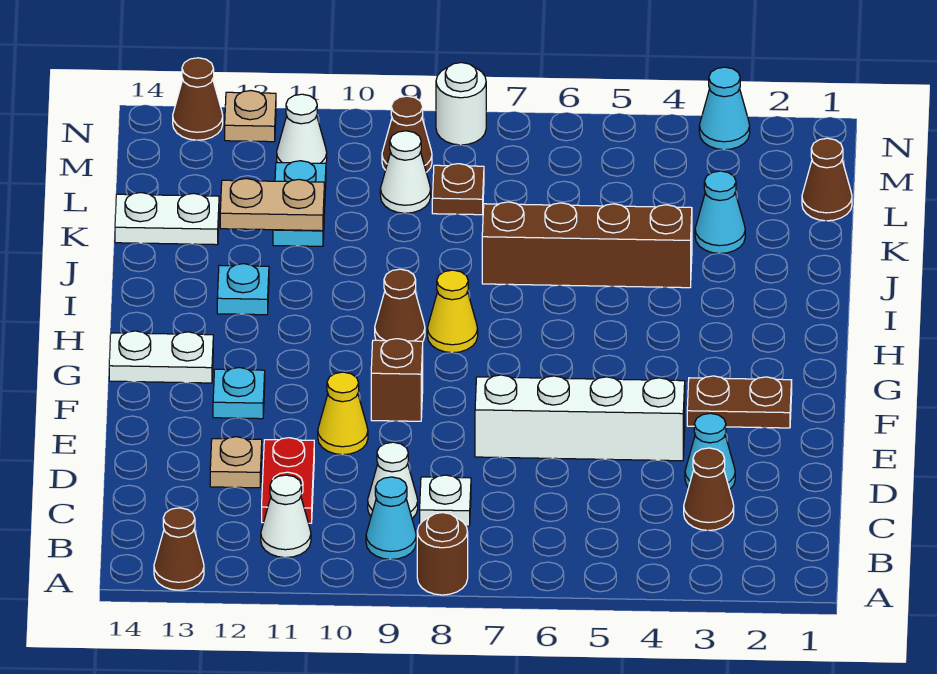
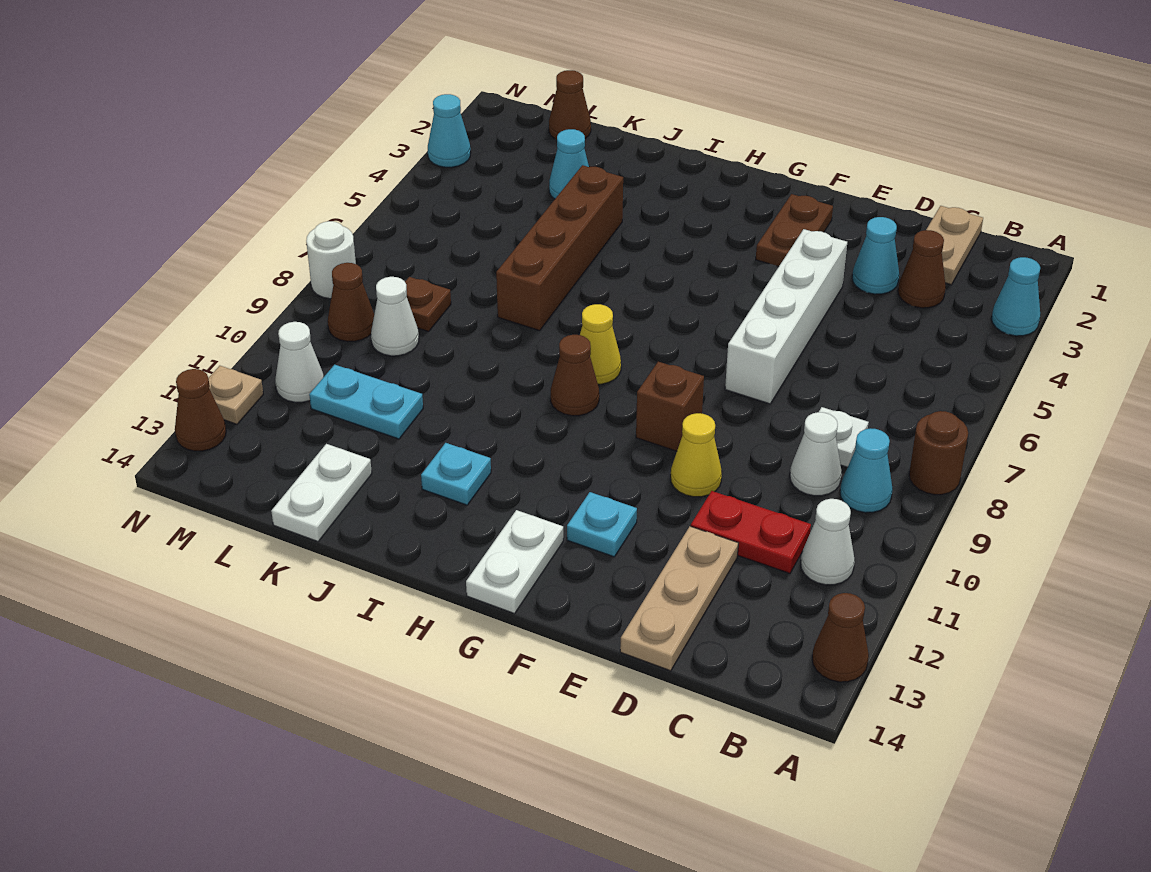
none -> cyan cone A3 level 1
tan plate D12 level 1 -> tan plate D12:D14 level 1
tan plate K11:K12 level 2 -> tan plate C1:C2 level 1

